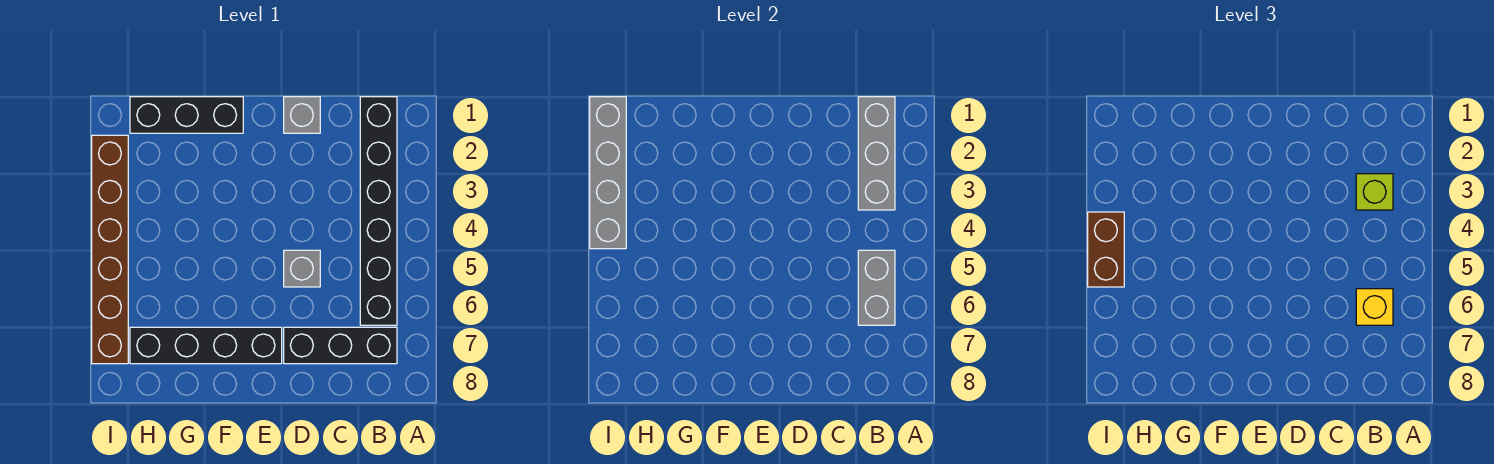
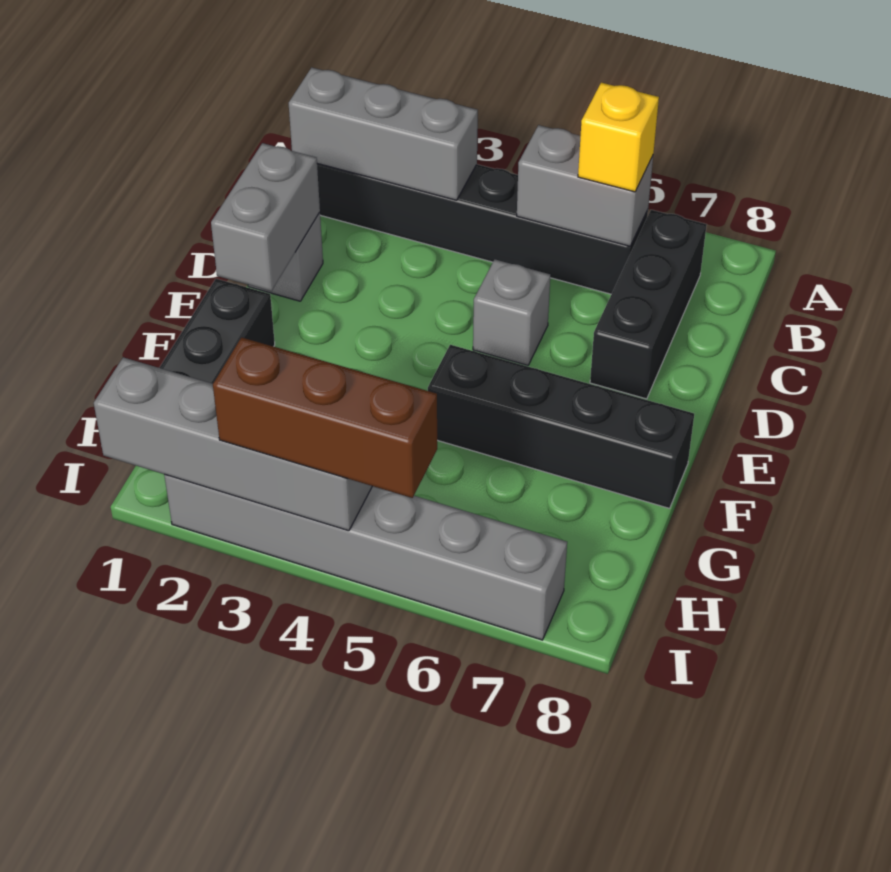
lime brick B3 level 3 -> none
none -> grey brick D1:E1 level 2
black brick E7:H7 level 1 -> black brick F5:F8 level 1
brown brick I2:I7 level 1 -> grey brick I2:I7 level 1
brown brick I4:I5 level 3 -> brown brick I3:I5 level 3

